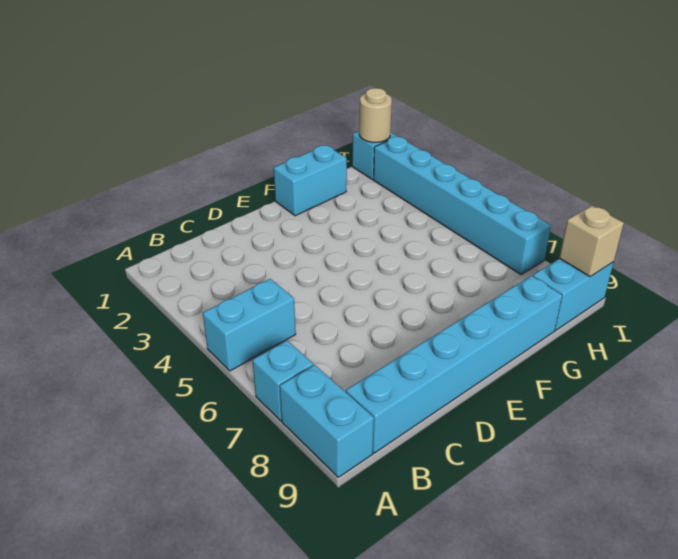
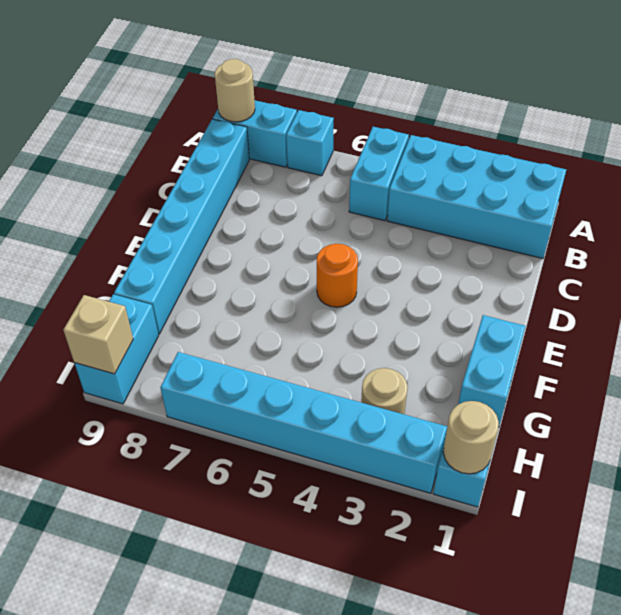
none -> cyan brick A1:B4 level 1
none -> tan round brick A9 level 2
none -> orange round brick E5 level 1
none -> tan round brick H3 level 1

